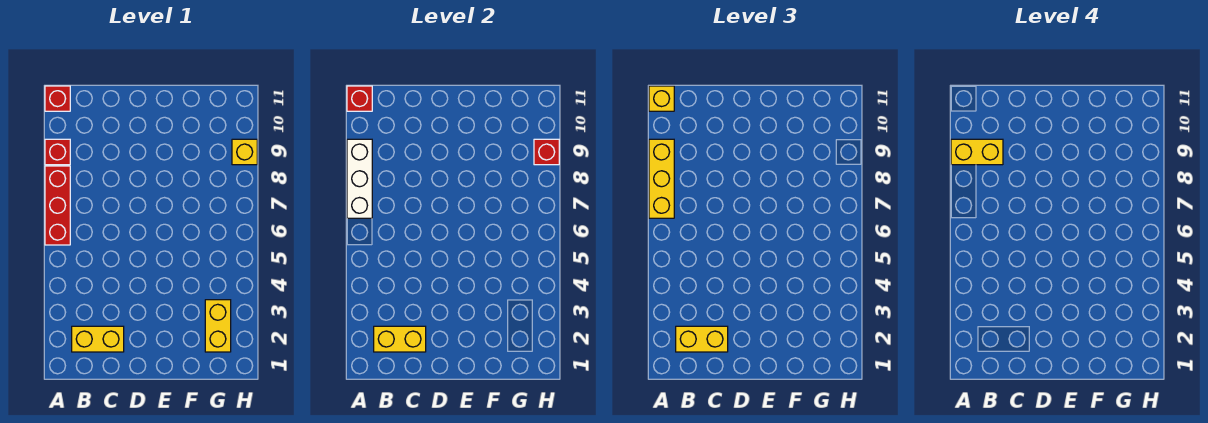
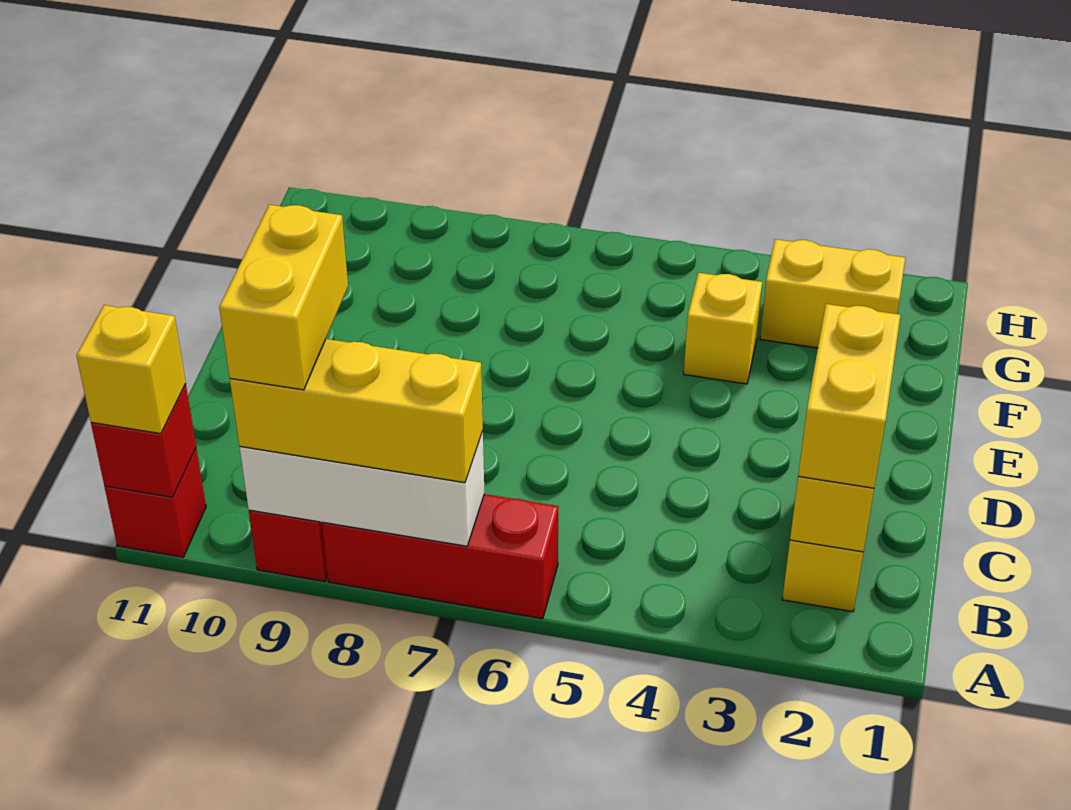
yellow brick H9 level 1 -> yellow brick F4 level 1
red brick H9 level 2 -> none

